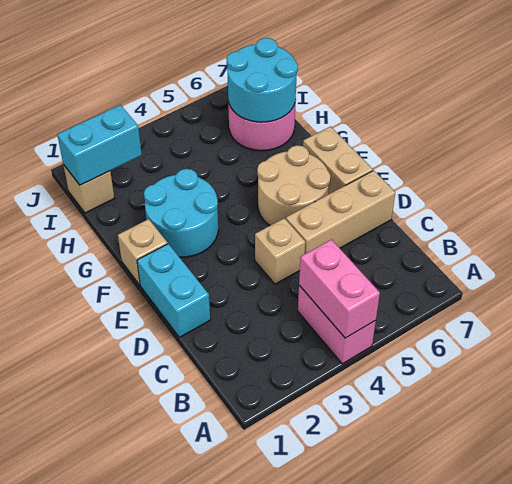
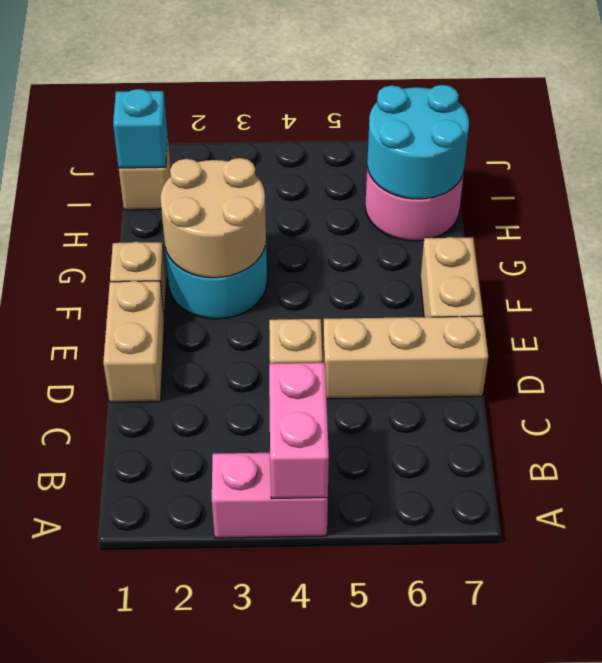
pink brick A4:B4 level 1 -> pink brick A3:A4 level 1
cyan brick D1:E1 level 1 -> tan brick D1:E1 level 1
tan round brick E5:F6 level 1 -> tan round brick F2:G3 level 2
cyan brick I1:I2 level 2 -> cyan brick I1 level 2

